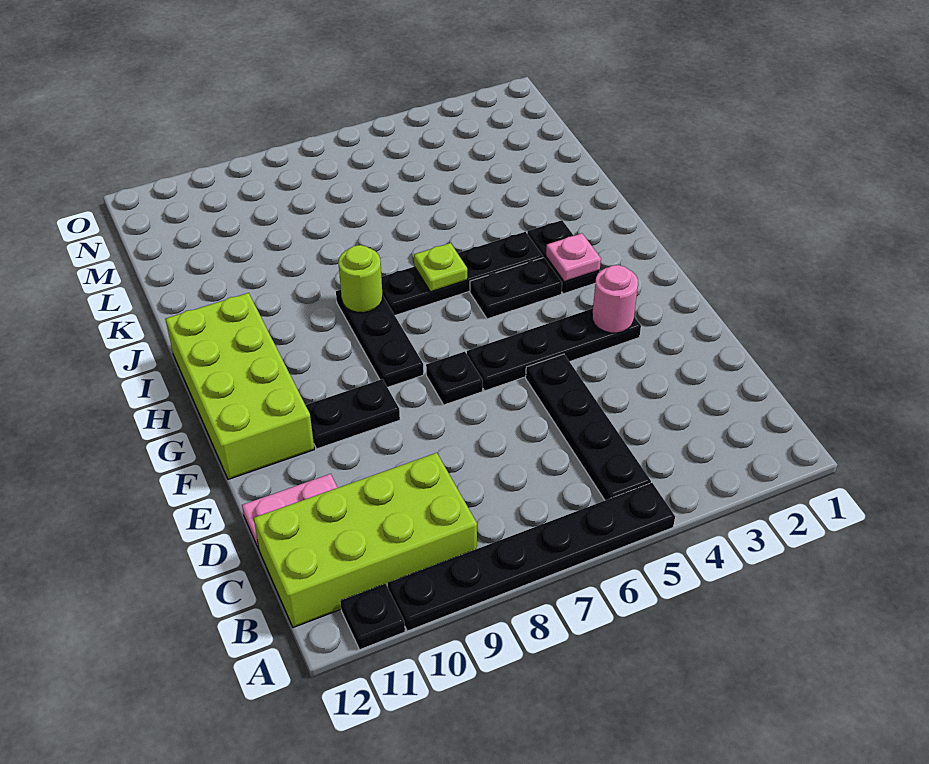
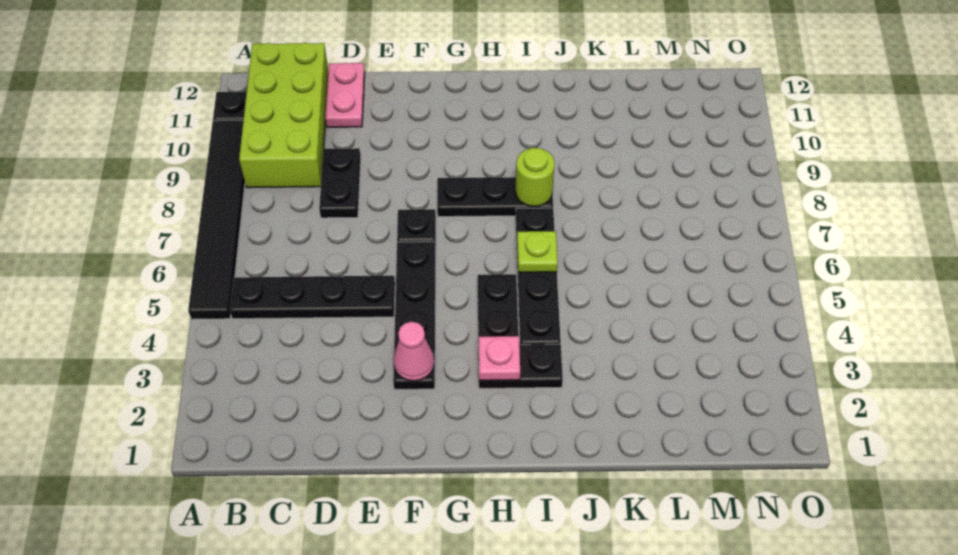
black plate A5:A10 level 1 -> black tile A5:A10 level 1
pink round brick F3 level 2 -> pink cone F3 level 2
black plate F9:F10 level 1 -> black plate D8:D9 level 1
lime brick F11:I12 level 1 -> none

